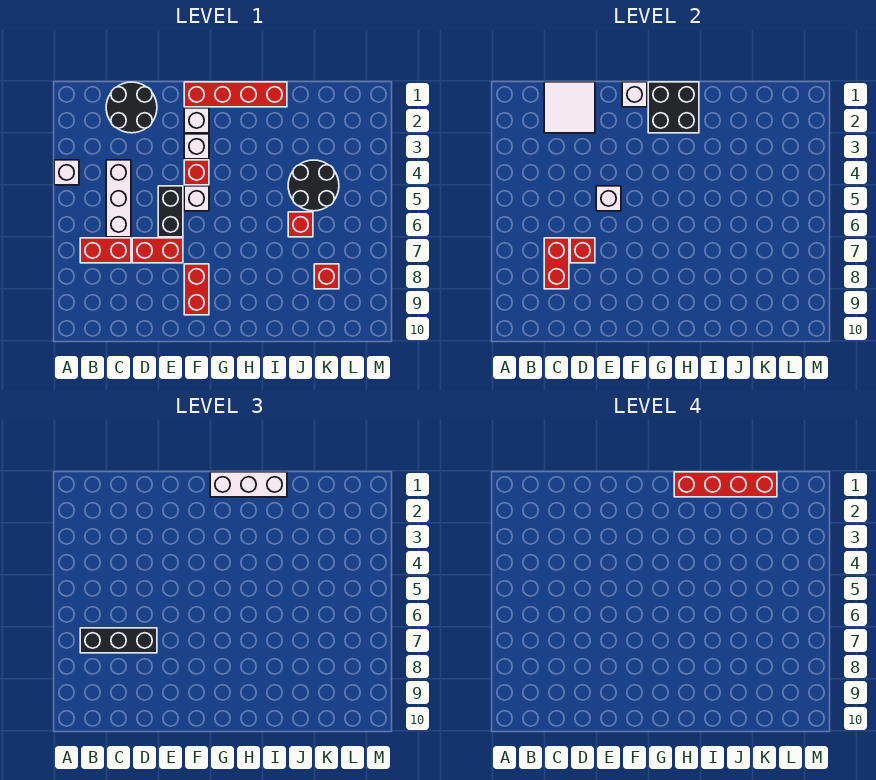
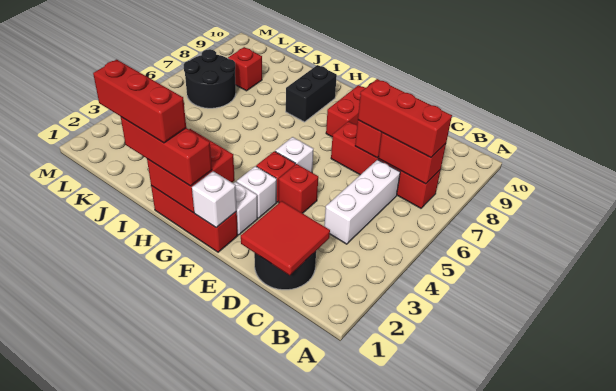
white brick A4 level 1 -> none
black brick B7:D7 level 3 -> red brick B7:D7 level 3
white tile C1:D2 level 2 -> red tile C1:D2 level 2
red brick C7:C8 level 2 -> red brick B7:C7 level 2
black brick E5:E6 level 1 -> black brick H8:H9 level 1
white brick E5 level 2 -> none
red brick F1:I1 level 1 -> red brick F1:H1 level 1
black brick G1:H2 level 2 -> red brick G1:H2 level 2
white brick G1:I1 level 3 -> red brick G1:I1 level 3
red brick H1:K1 level 4 -> red brick H1:J1 level 4
black round brick J4:K5 level 1 -> black round brick K6:L7 level 1
red brick J6 level 1 -> red brick E4 level 1

